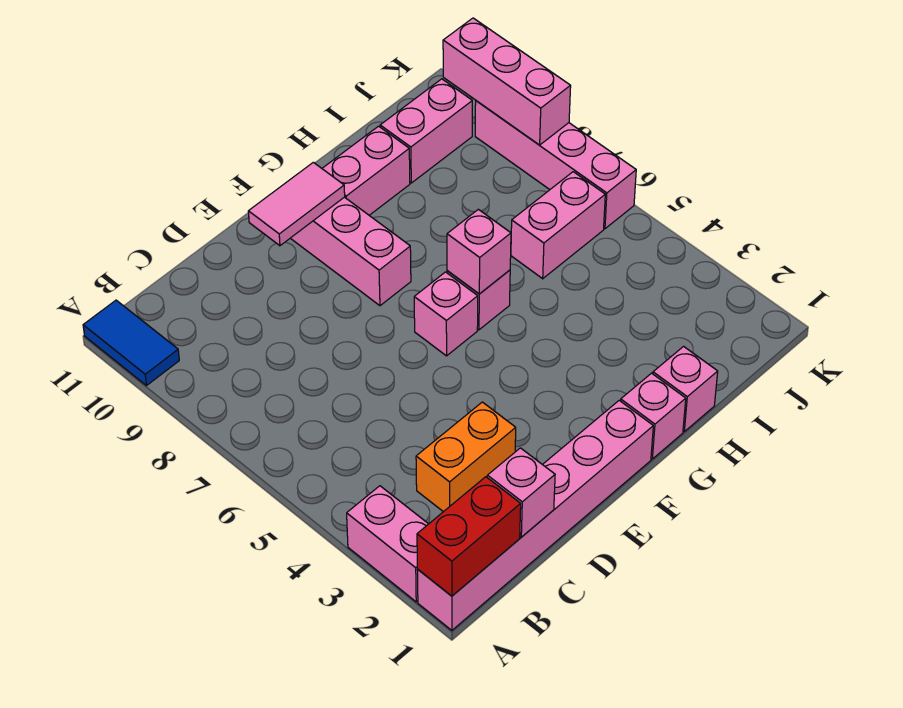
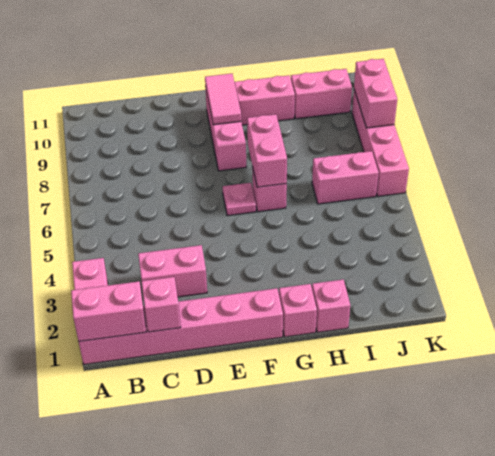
red brick A1:B1 level 2 -> pink brick A1:B1 level 2
blue tile A10:A11 level 1 -> none
orange brick C3:D3 level 1 -> pink brick C3:D3 level 1
pink tile E10:F10 level 2 -> pink tile F9:F10 level 2
pink brick F6 level 1 -> pink plate F6 level 1
pink brick G6 level 2 -> pink brick G6:G7 level 2
pink brick K8:K10 level 2 -> pink brick K8:K9 level 2

